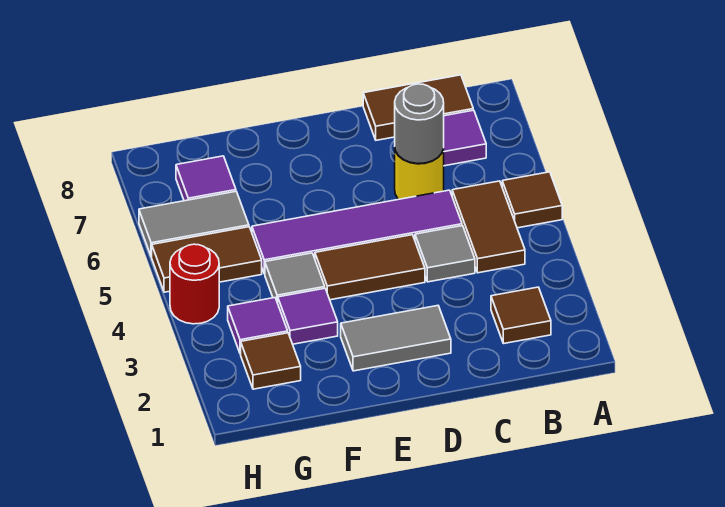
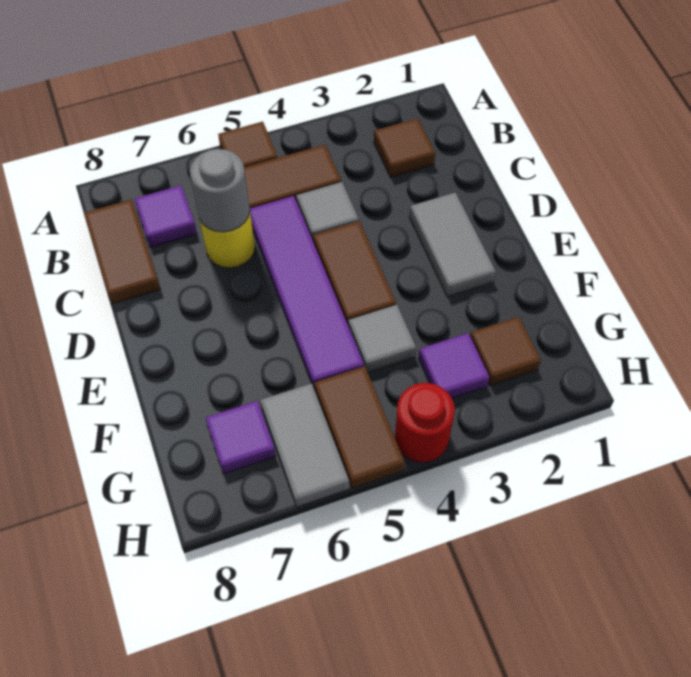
purple tile F3 level 1 -> none

